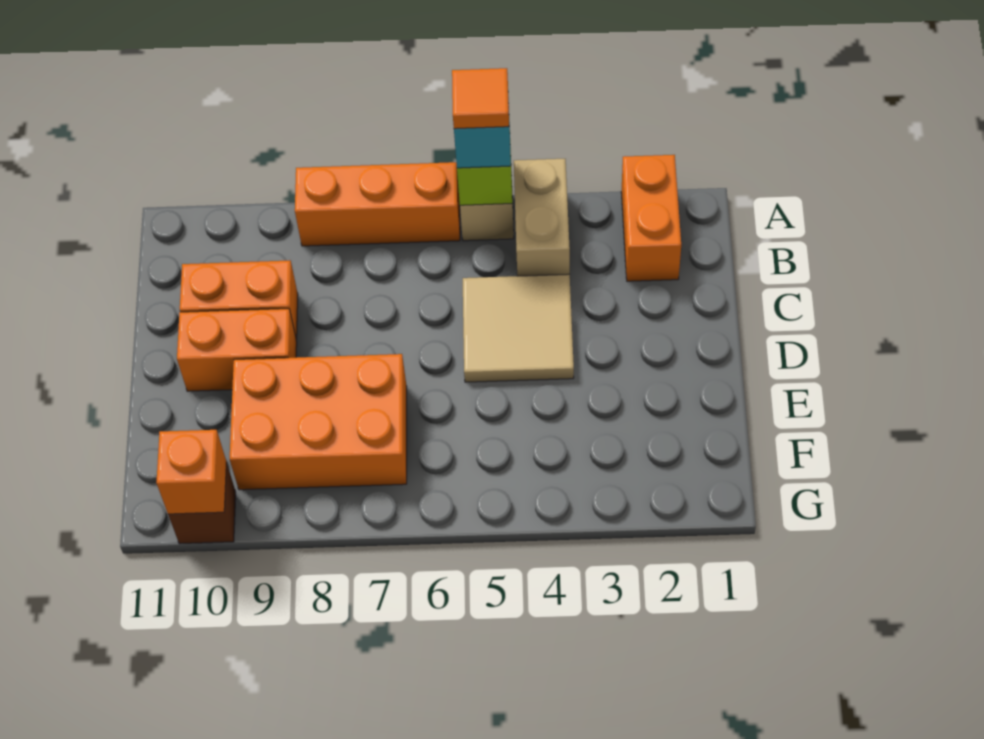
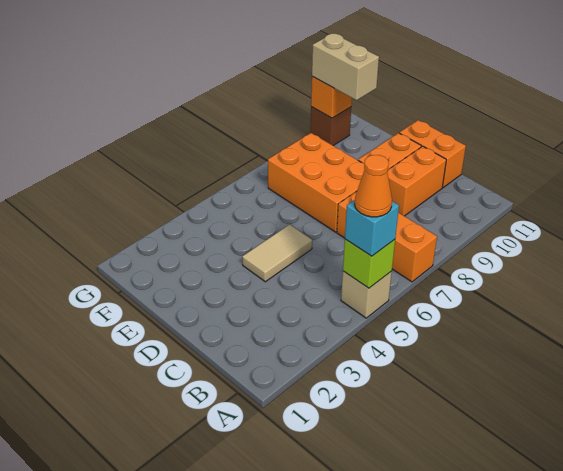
orange brick A2:B2 level 1 -> orange brick C11:D11 level 1
tan brick A4:B4 level 1 -> tan brick F10:G10 level 3
orange tile A5 level 4 -> orange cone A5 level 4
orange brick A6:A8 level 1 -> orange brick A7:C7 level 1
tan tile C4:D5 level 1 -> tan tile D4:D5 level 1
orange brick E7:F9 level 1 -> orange brick D7:F8 level 1

